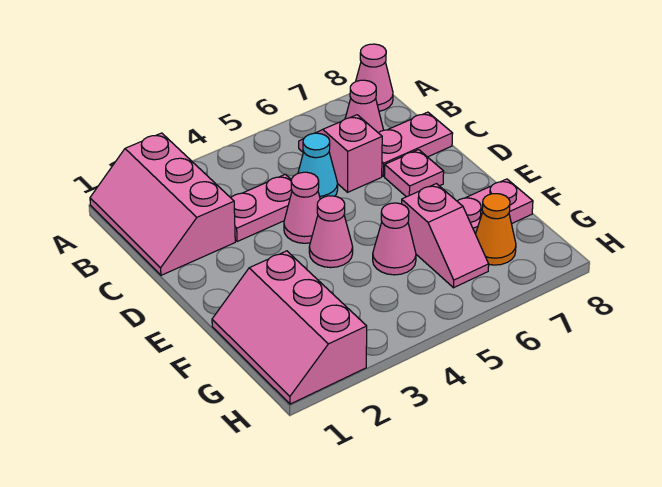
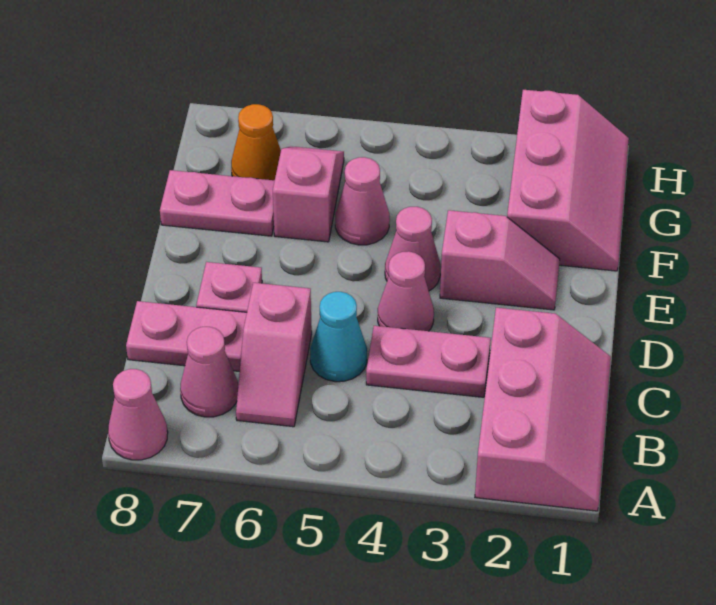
none -> pink slope E2:E3 level 1 top 3

